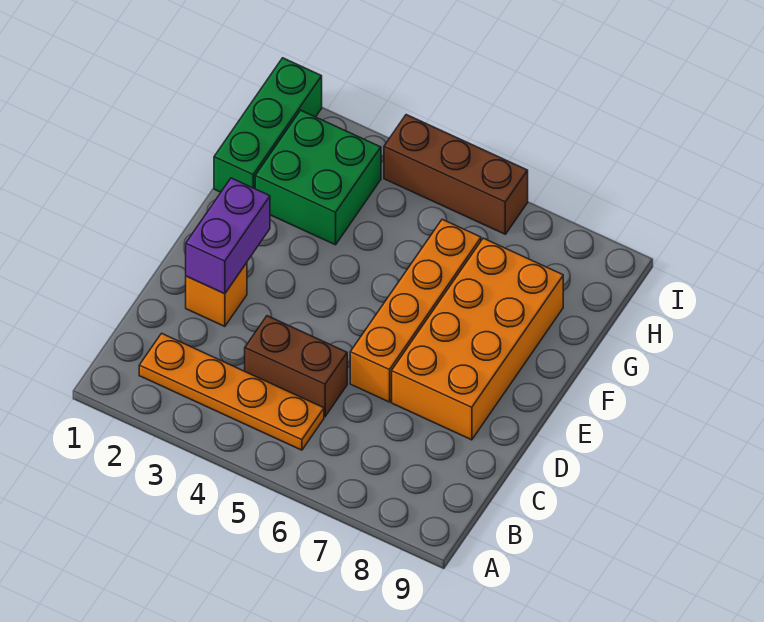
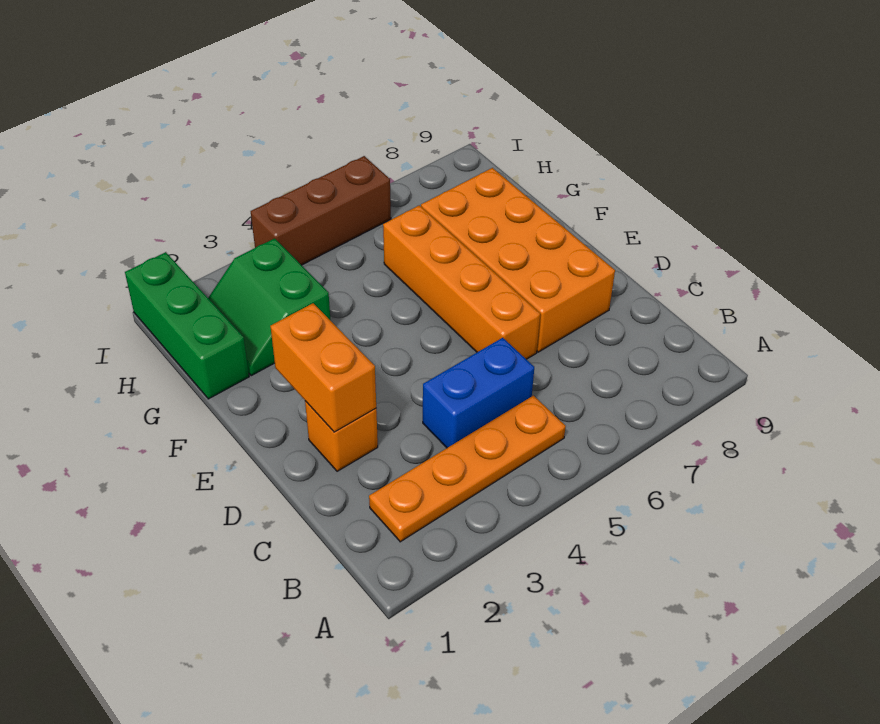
brown brick C4:C5 level 1 -> blue brick C4:C5 level 1
purple brick D2:E2 level 2 -> orange brick D2:E2 level 2
green brick G2:H3 level 1 -> green slope G2:H3 level 1 top 3

